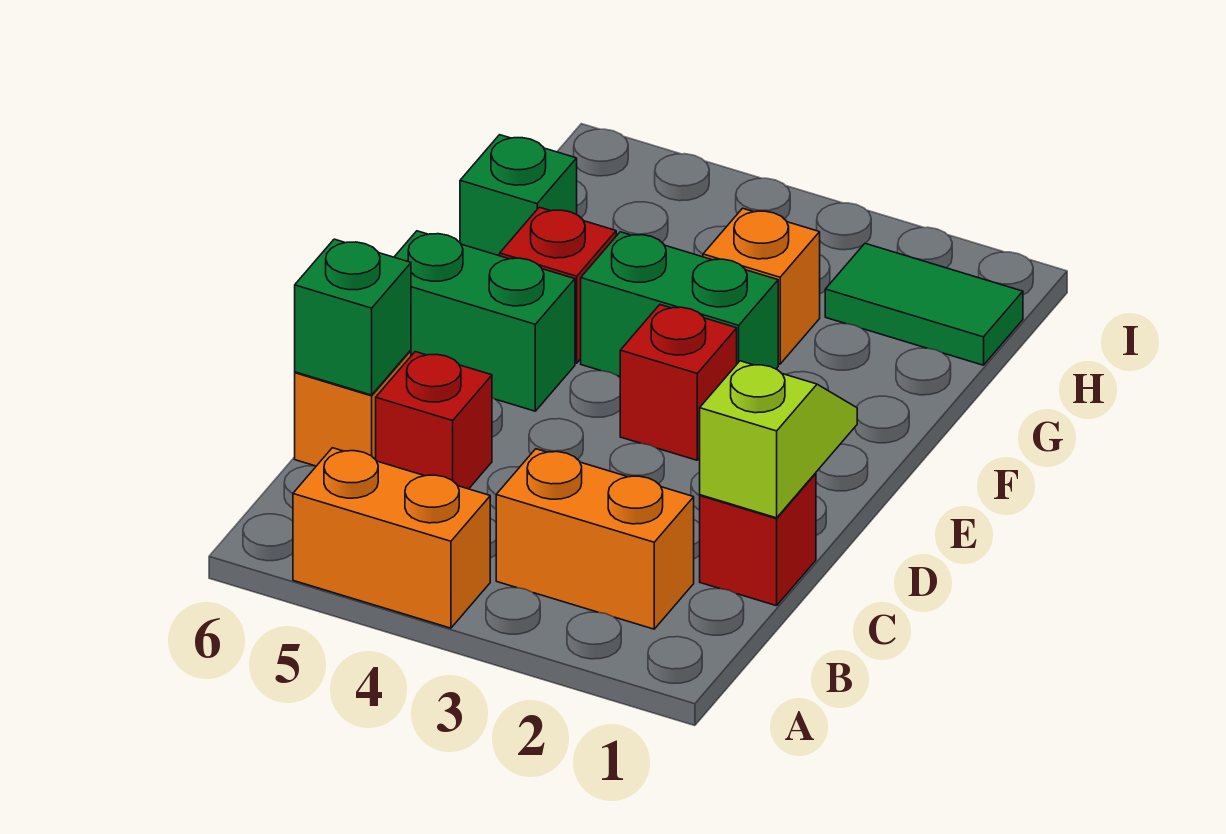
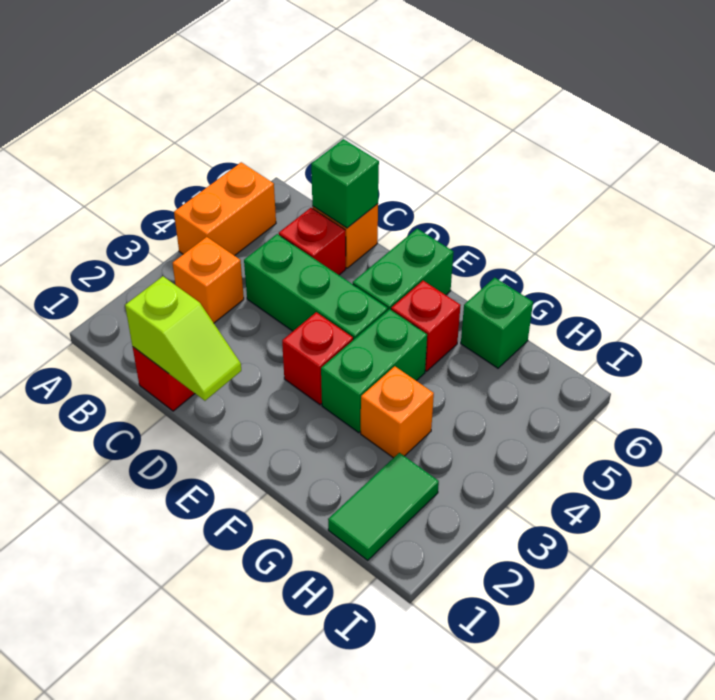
orange brick B2:B3 level 1 -> orange brick B3 level 1
none -> green brick C4:E4 level 1

